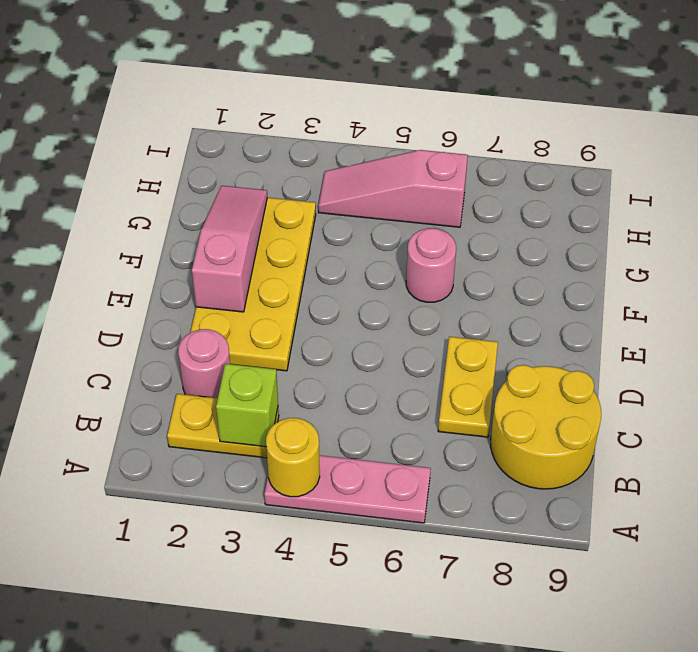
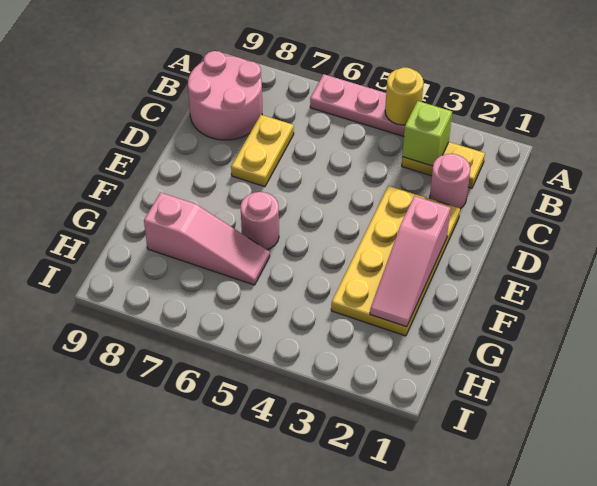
yellow round brick B8:C9 level 1 -> pink round brick B8:C9 level 1
pink slope H4:H6 level 1 top 6 -> pink slope G6:G8 level 1 top 8

